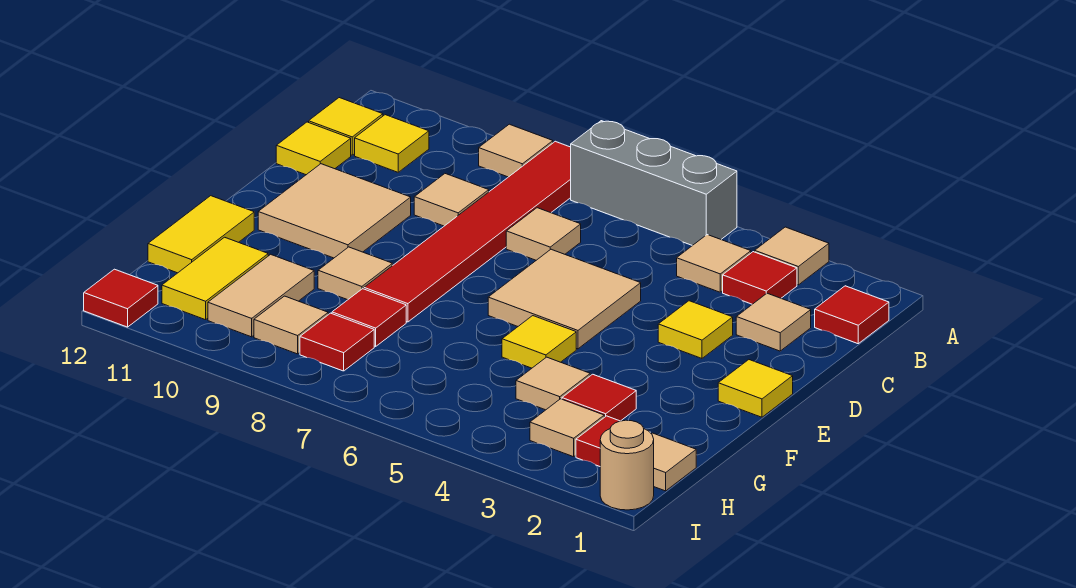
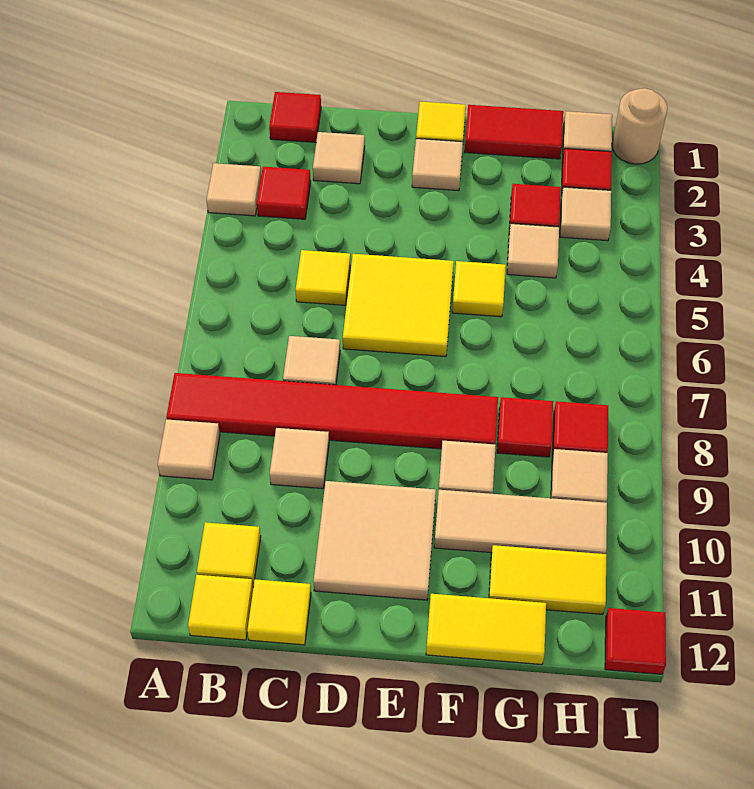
grey brick A5:A7 level 1 -> none
tan tile B4 level 1 -> tan tile E2 level 1
yellow tile D3 level 1 -> yellow tile C5 level 1
tan tile D5:E6 level 1 -> yellow tile D5:E6 level 1
none -> red tile F1:G1 level 1
tan tile G10:H10 level 1 -> tan tile F10:H10 level 1

